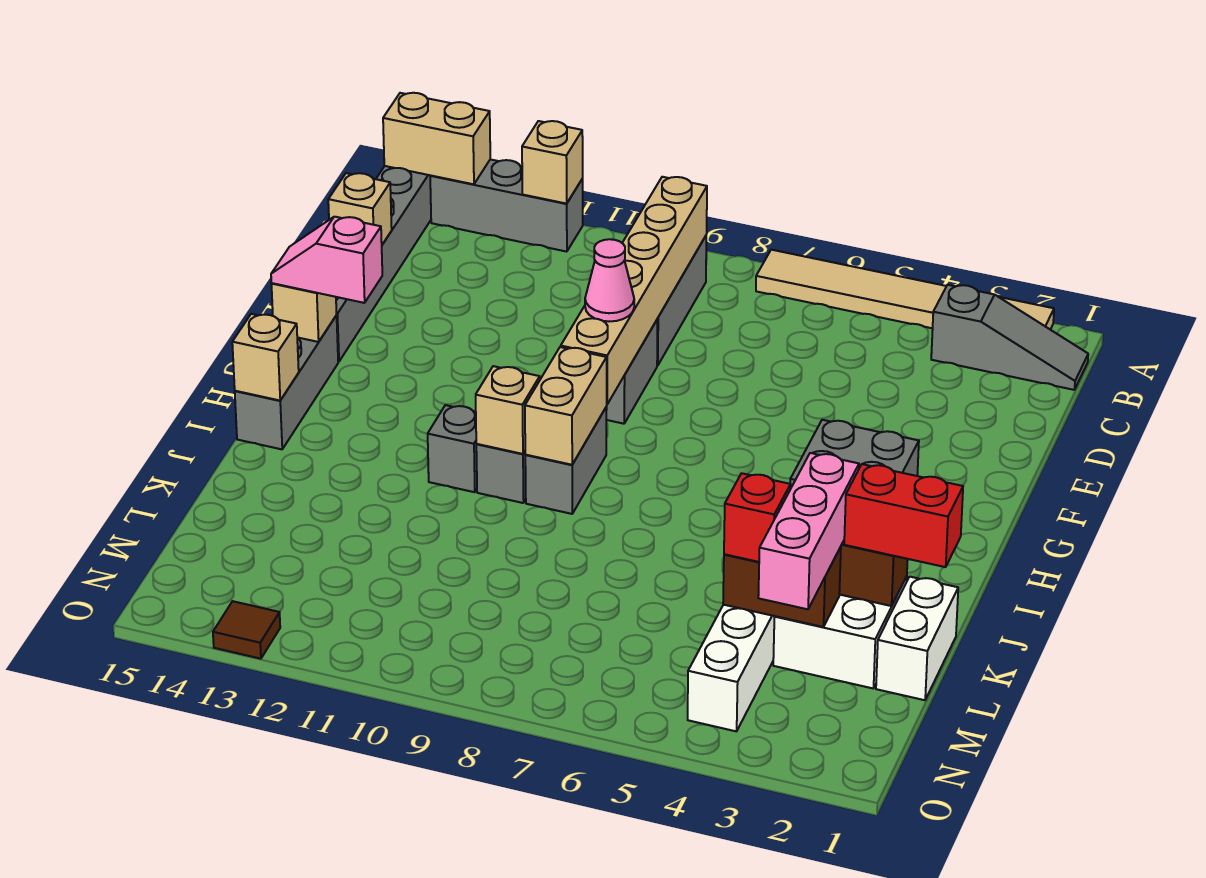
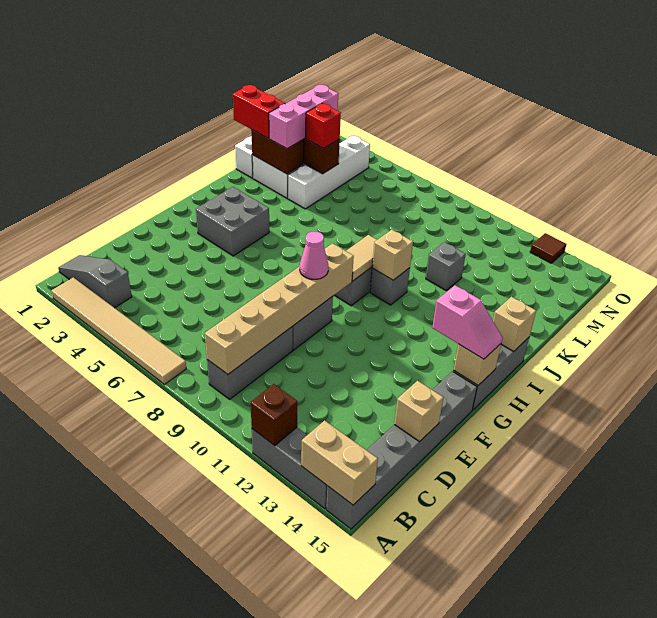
tan brick A12 level 2 -> brown brick A12 level 2
tan brick H9:I9 level 2 -> tan tile H9:I9 level 2
grey brick I11 level 1 -> grey brick K11 level 1

